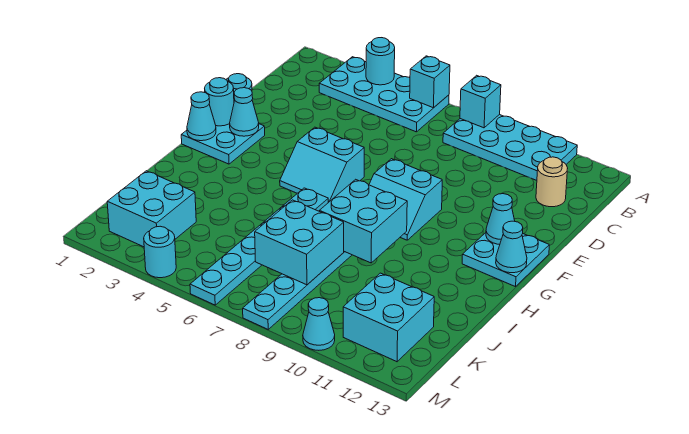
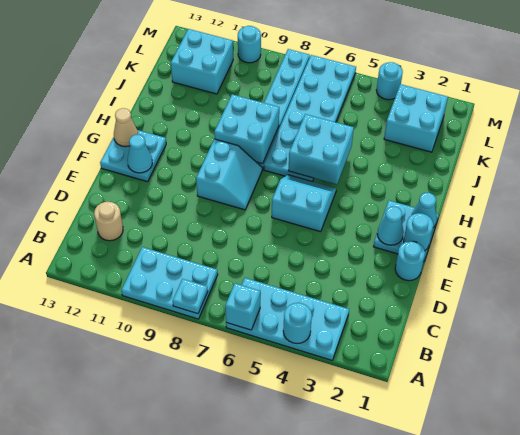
cyan plate A8:B11 level 1 -> cyan plate A8:B10 level 1
cyan brick A8 level 2 -> cyan plate A8 level 2
cyan slope F8:G9 level 1 top F -> cyan slope F8:G9 level 1 top 9
cyan cone G13 level 2 -> tan cone G13 level 2
cyan plate H6:M6 level 1 -> cyan plate H6:M7 level 1
cyan brick J7:K8 level 2 -> cyan brick H5:I6 level 2
cyan cone M10 level 1 -> cyan round brick M10 level 1

